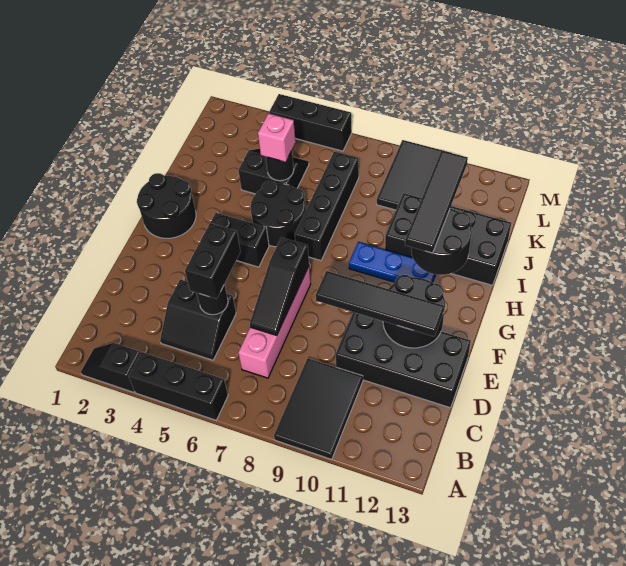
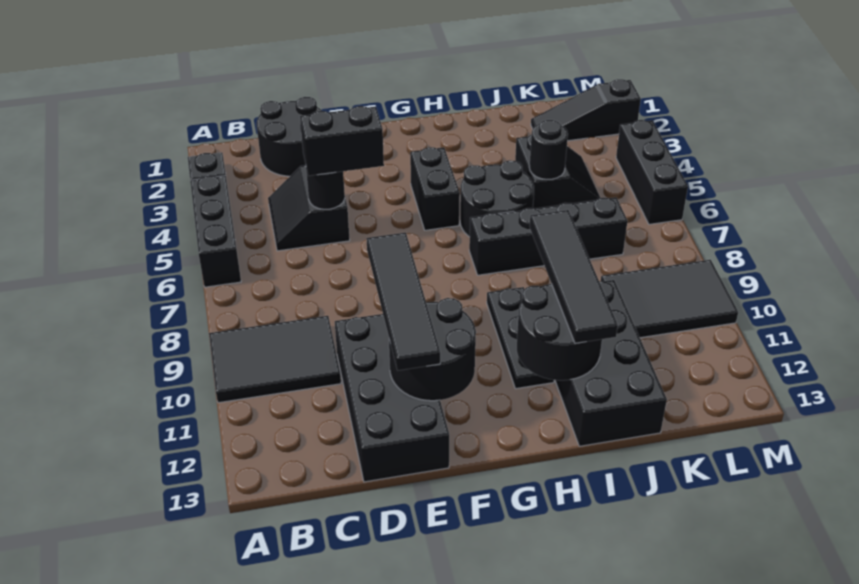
pink brick C7:F7 level 1 -> none
black slope D7:F7 level 2 top F -> black slope K2:M2 level 1 top M
black round brick G1:H2 level 1 -> black round brick C1:D2 level 1
blue plate H9:H11 level 1 -> black plate H9:H11 level 1
black tile H11:K11 level 3 -> black tile I9:I12 level 3
pink brick J5 level 3 -> none

